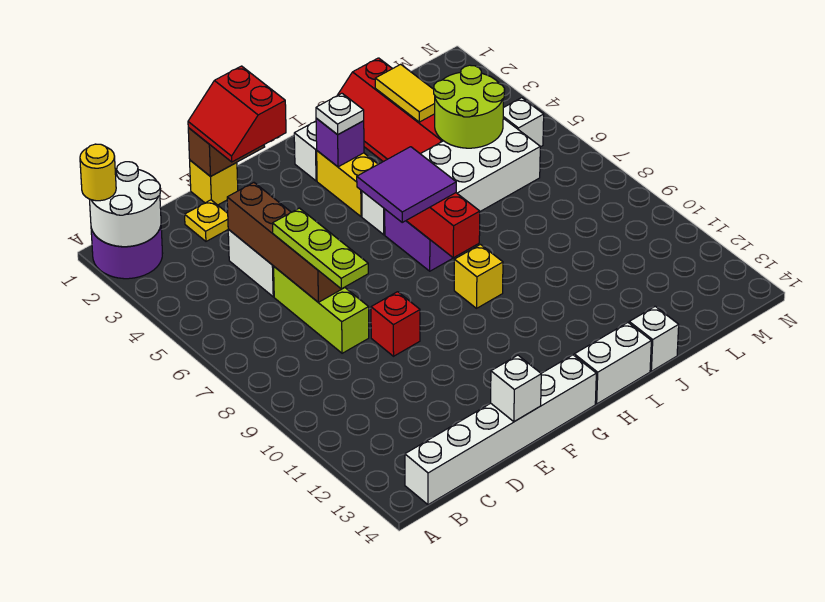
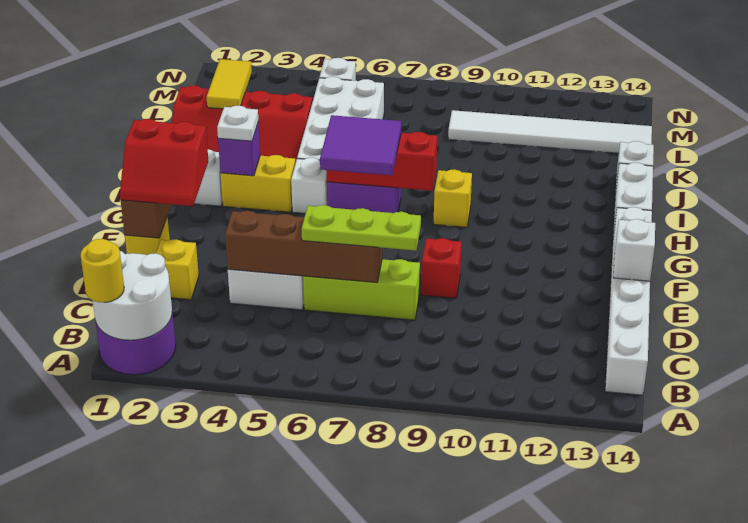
yellow plate D2 level 1 -> yellow brick D2 level 1
yellow tile K2:K3 level 2 -> yellow tile K2:L2 level 2
lime round brick K4:L5 level 2 -> none
none -> white tile L9:L14 level 1

